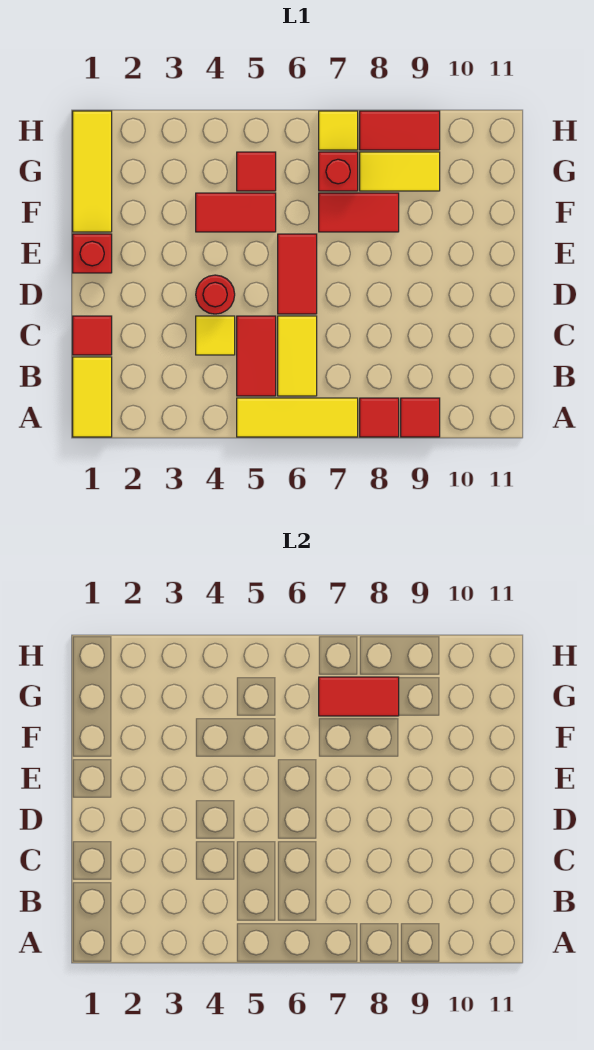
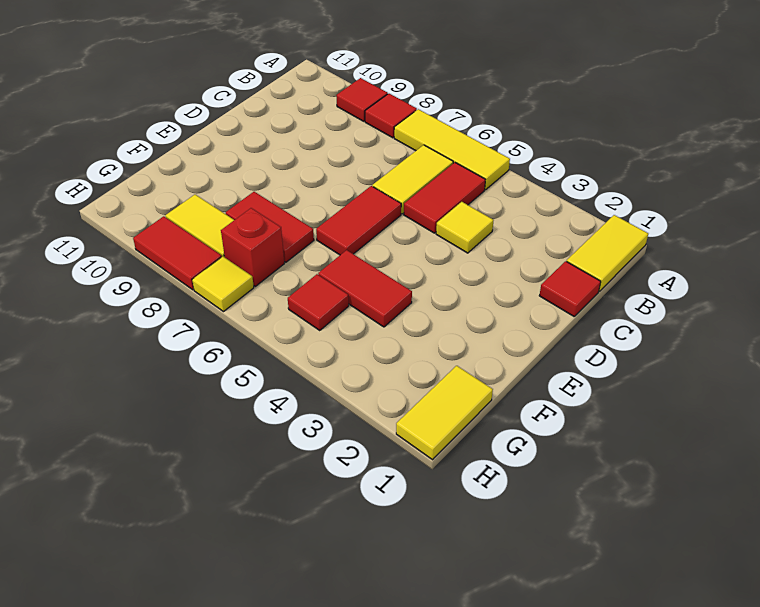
red round brick D4 level 1 -> none
red brick E1 level 1 -> none
yellow tile F1:H1 level 1 -> yellow tile G1:H1 level 1
red tile G7:G8 level 2 -> none

